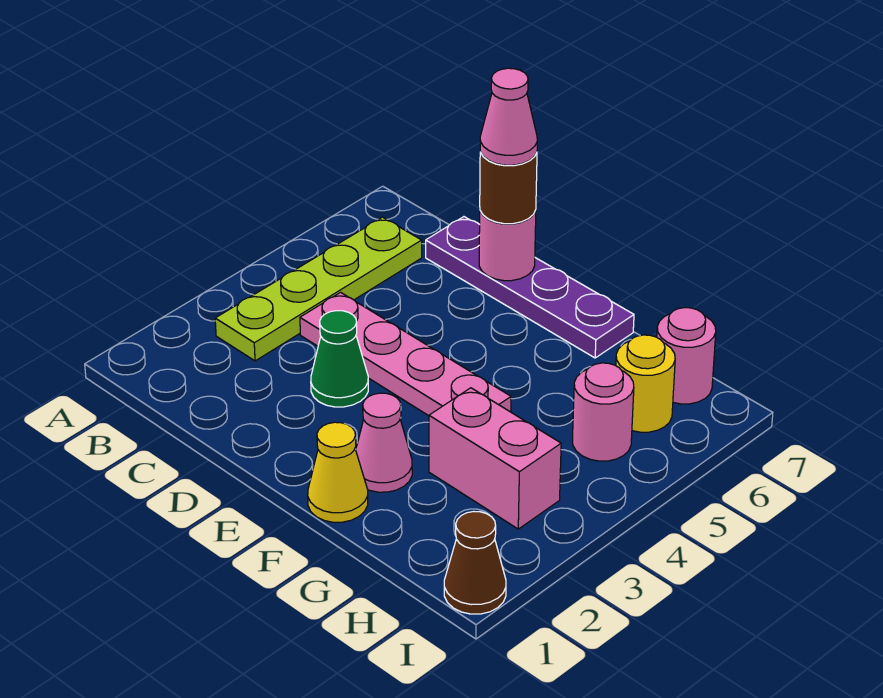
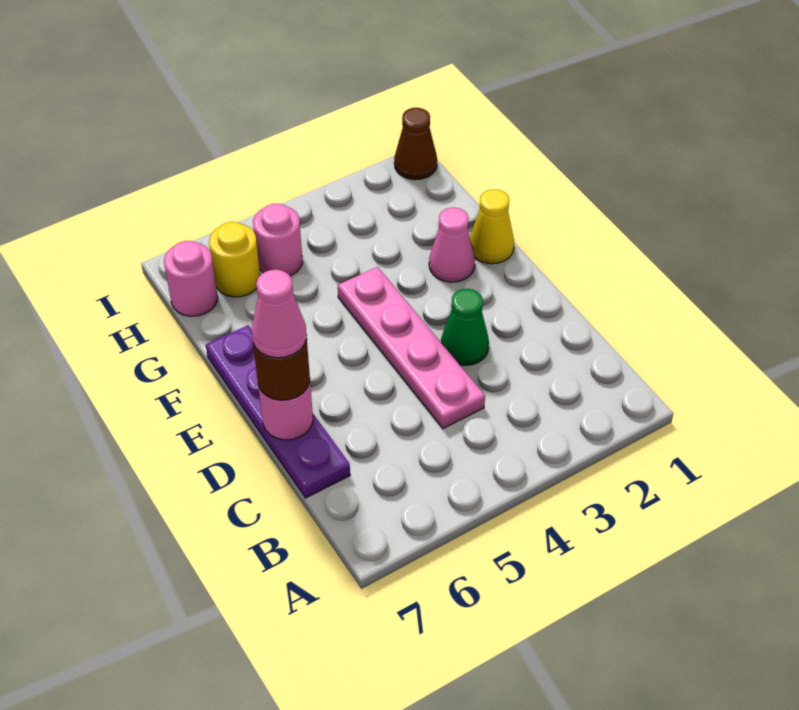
lime plate B3:B6 level 1 -> none
pink brick G3:H3 level 1 -> none

